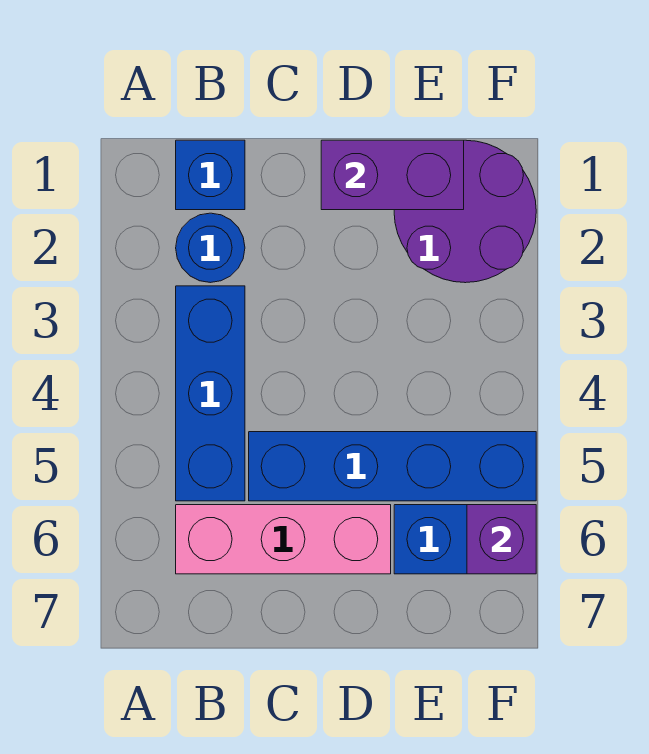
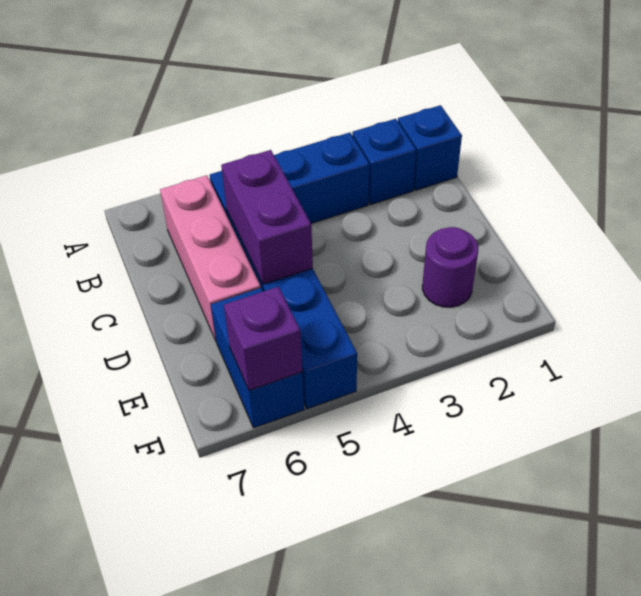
blue round brick B2 level 1 -> blue brick B2 level 1
purple brick D1:E1 level 2 -> purple brick C5:D5 level 2
purple round brick E1:F2 level 1 -> purple round brick E2 level 1

